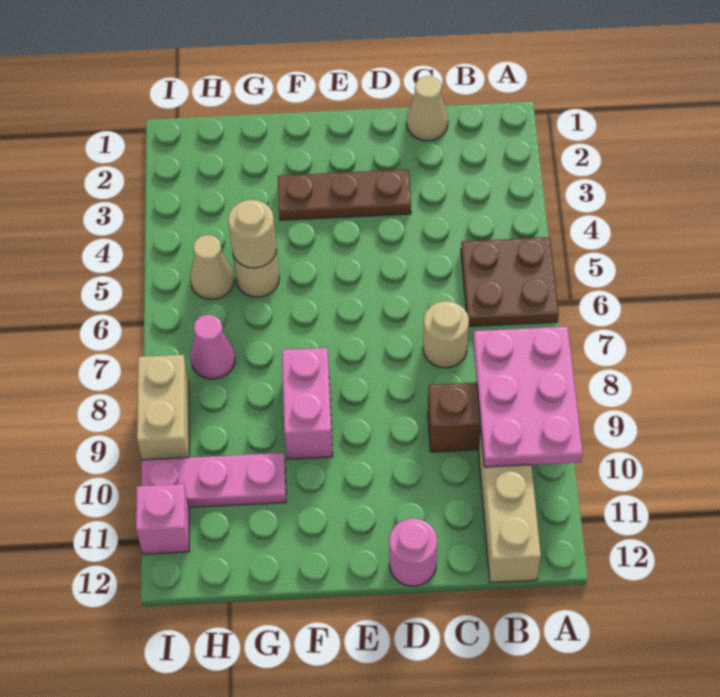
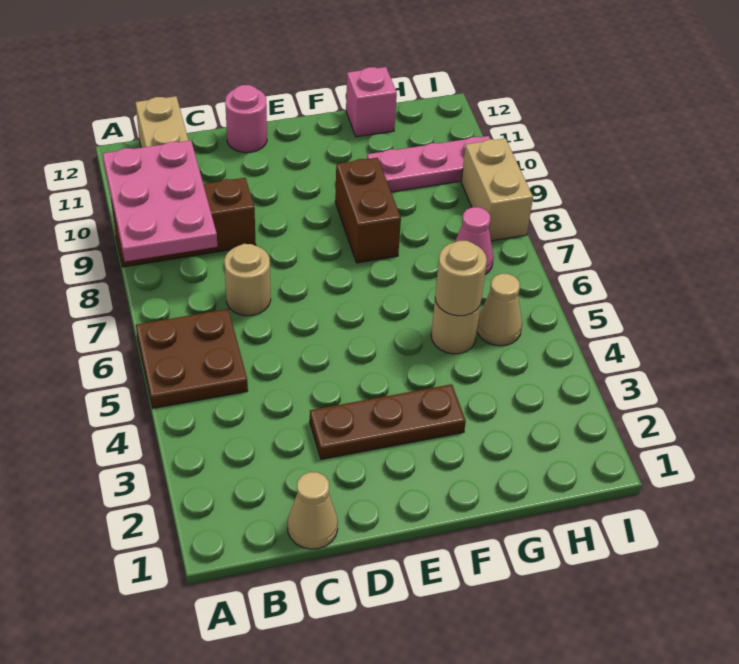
pink brick F8:F9 level 1 -> brown brick F8:F9 level 1
pink brick I11 level 1 -> pink brick G12 level 1

